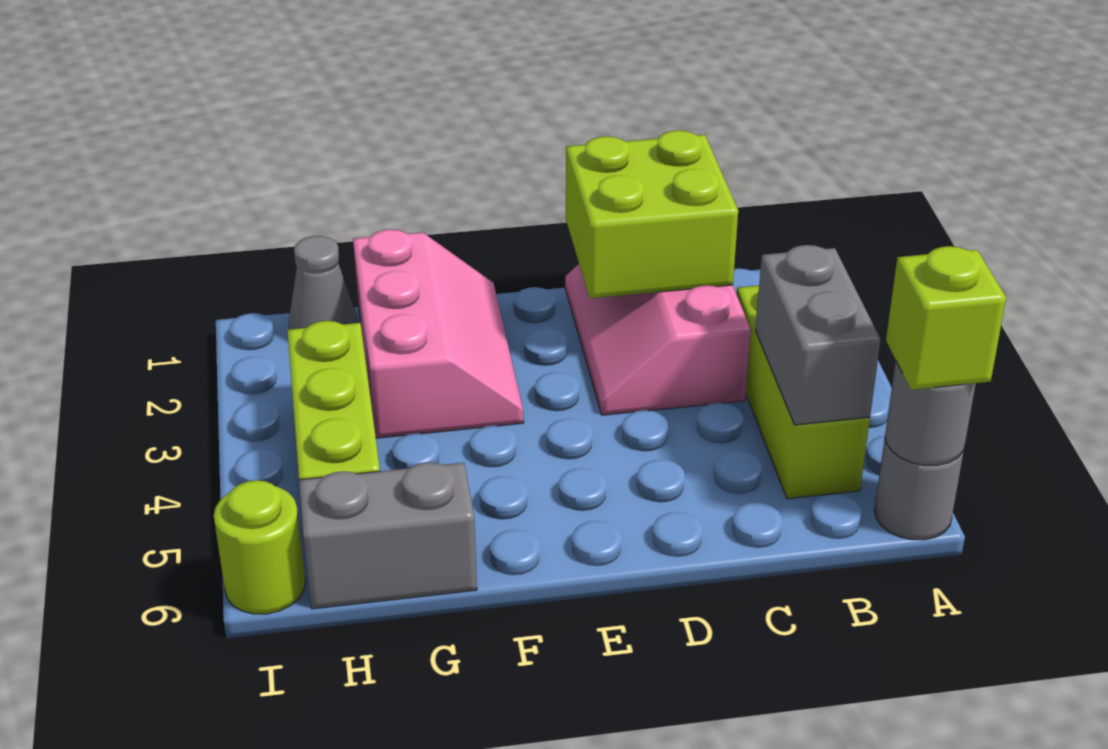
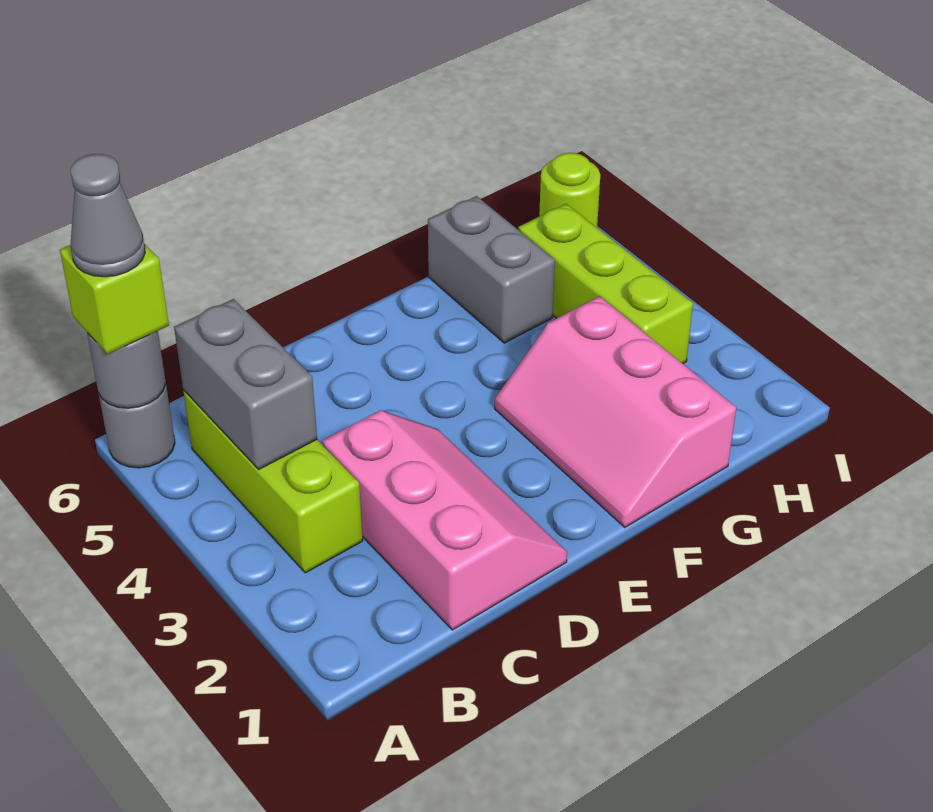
lime brick C1:D2 level 2 -> none
grey brick G6:H6 level 1 -> grey brick G5:G6 level 1
grey cone H1 level 1 -> grey cone A6 level 4

